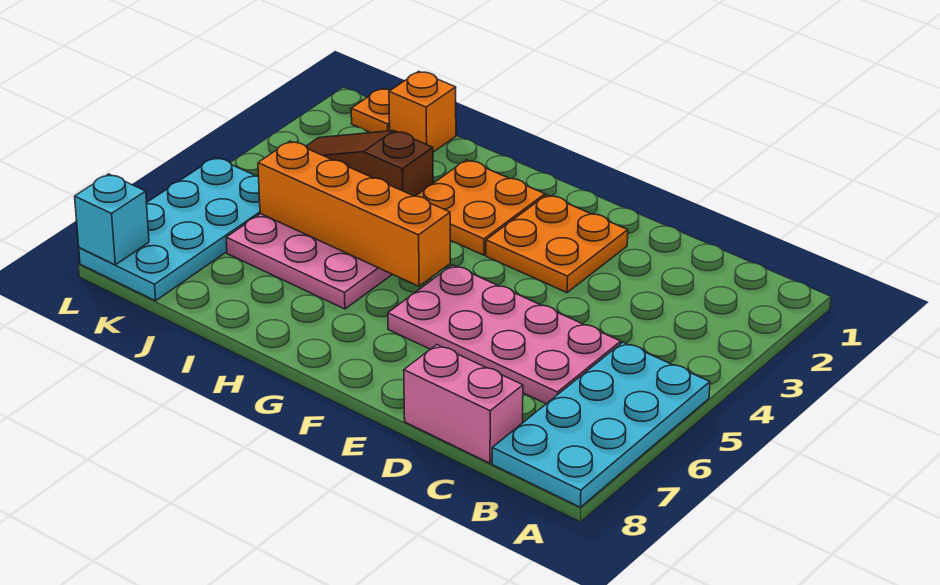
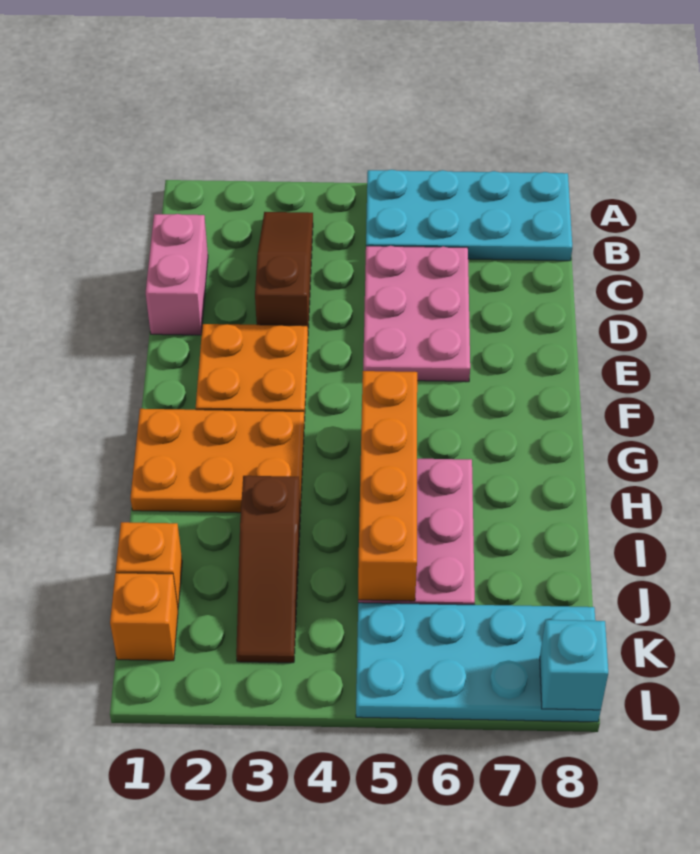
none -> brown slope B3:D3 level 1 top D
pink plate C5:F6 level 1 -> pink plate C5:E6 level 1
pink brick C8:D8 level 1 -> pink brick C1:D1 level 1
orange plate G2:H3 level 1 -> orange plate G1:H3 level 1
orange plate K1 level 1 -> orange brick K1 level 1

